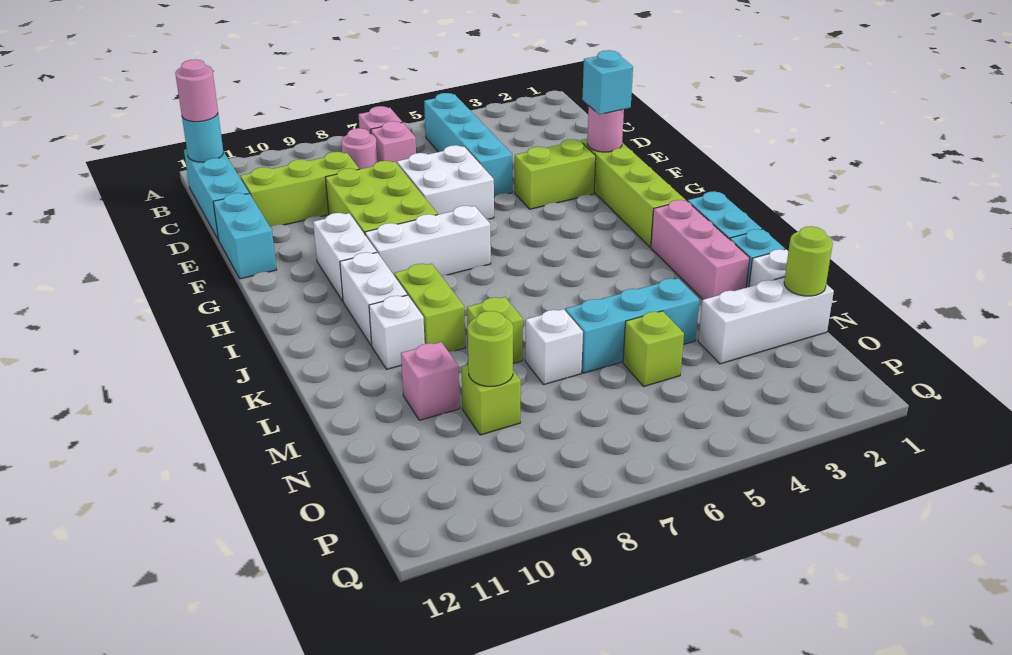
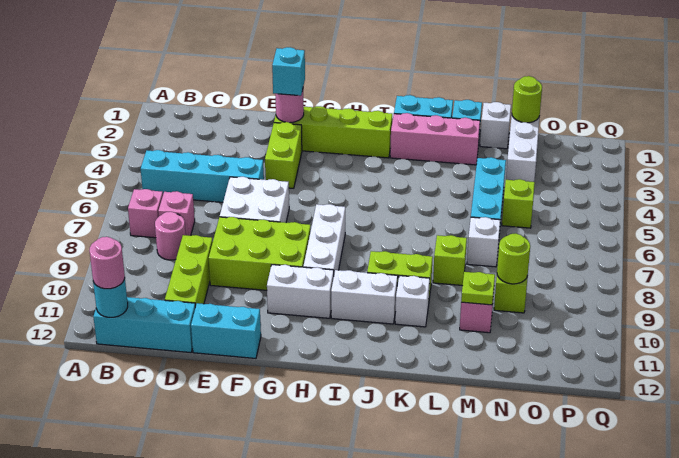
none -> lime plate M10 level 2

